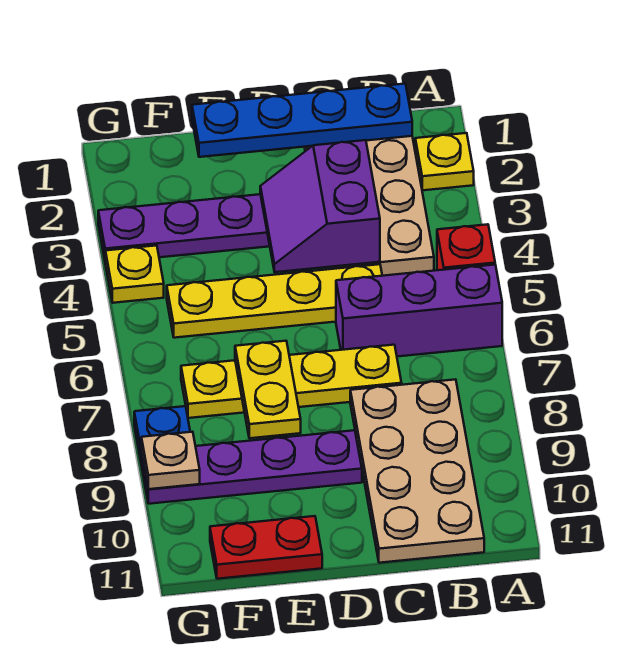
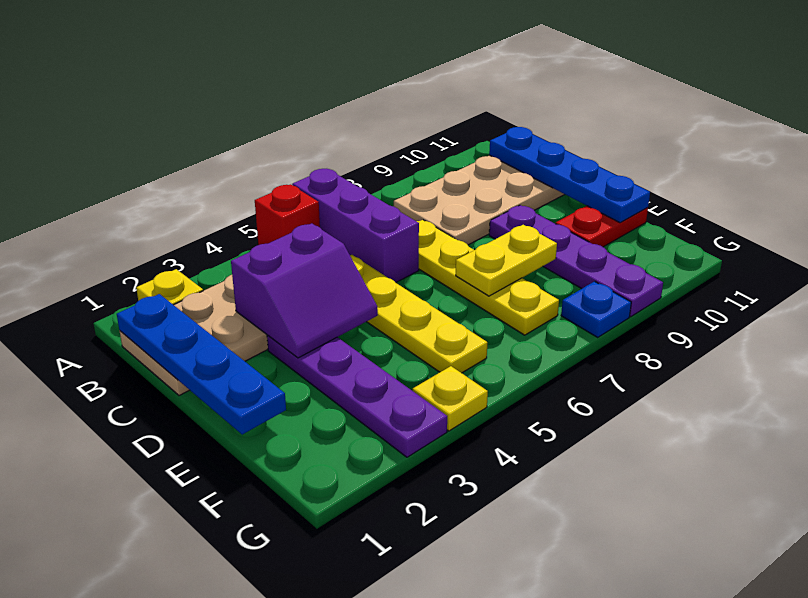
none -> blue plate B11:E11 level 2
red plate E11:F11 level 1 -> red plate E10:E11 level 1
tan plate G9 level 2 -> none

